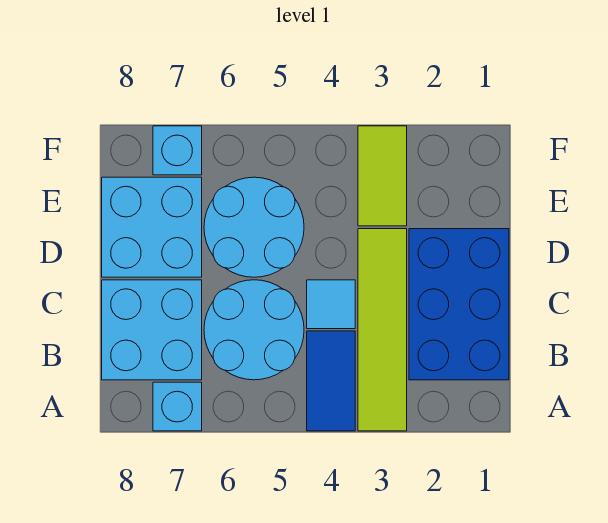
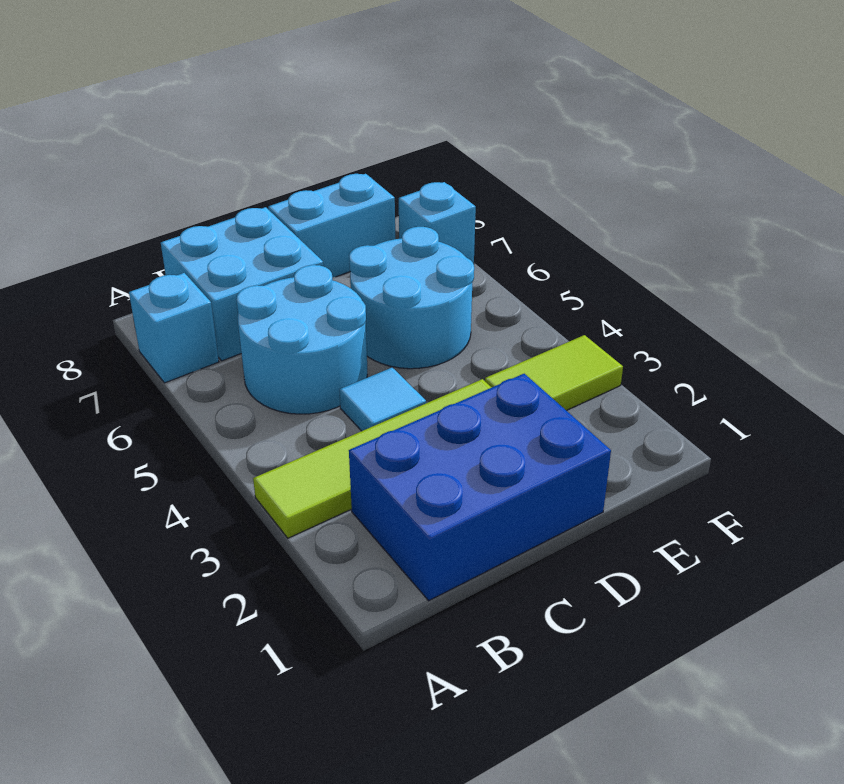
blue tile A4:B4 level 1 -> none
cyan brick D7:E8 level 1 -> cyan brick D8:E8 level 1

